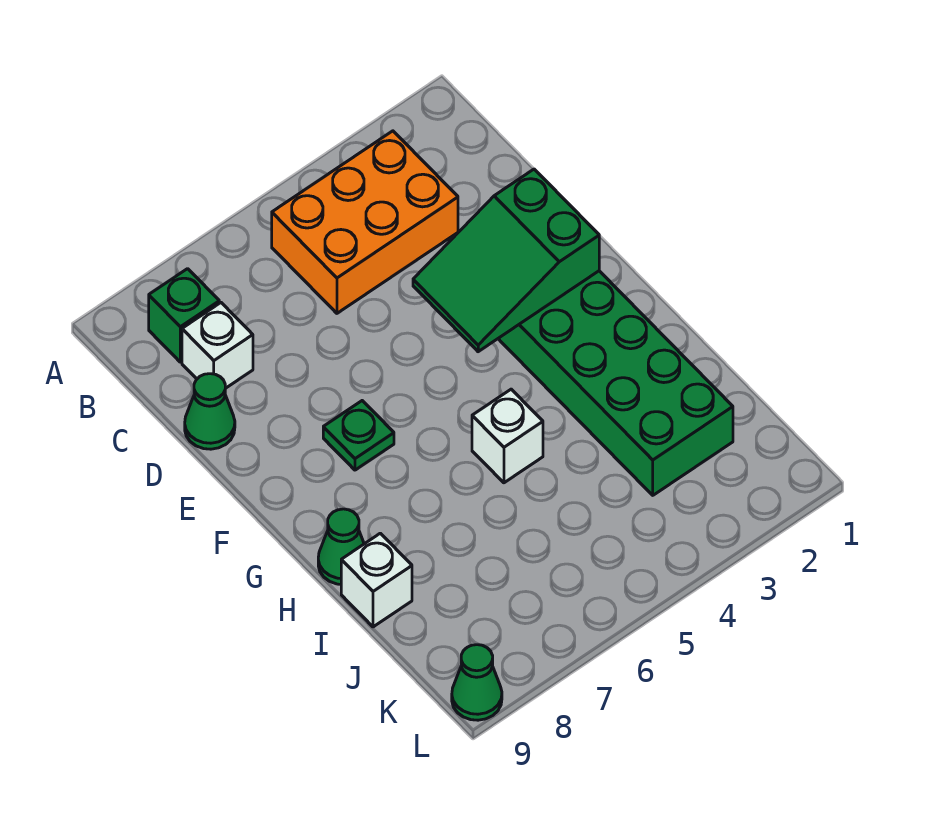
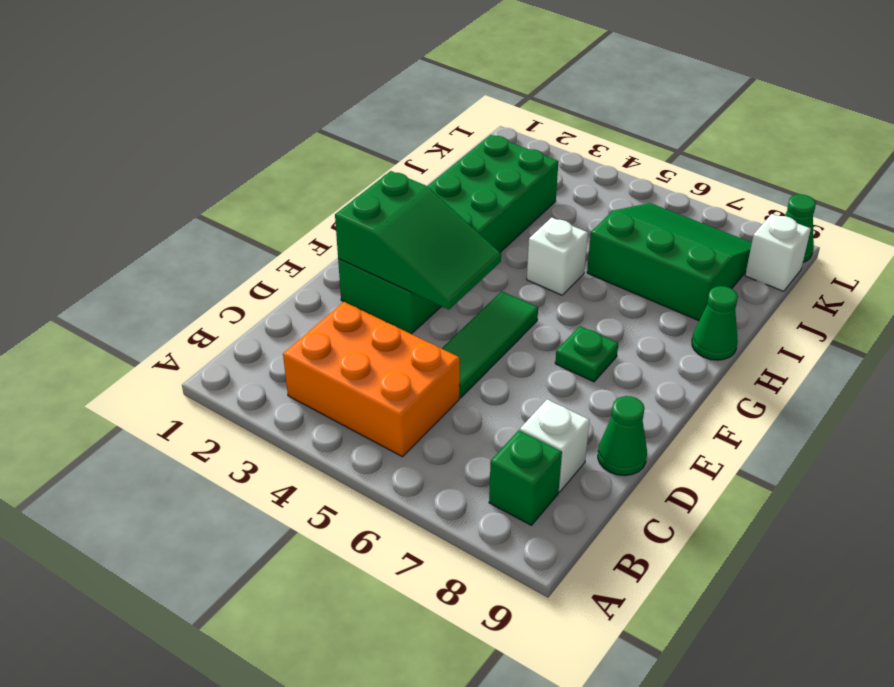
none -> green tile D5:F5 level 1
none -> green slope I6:K8 level 1 top I
white brick I9 level 1 -> white brick K9 level 1

